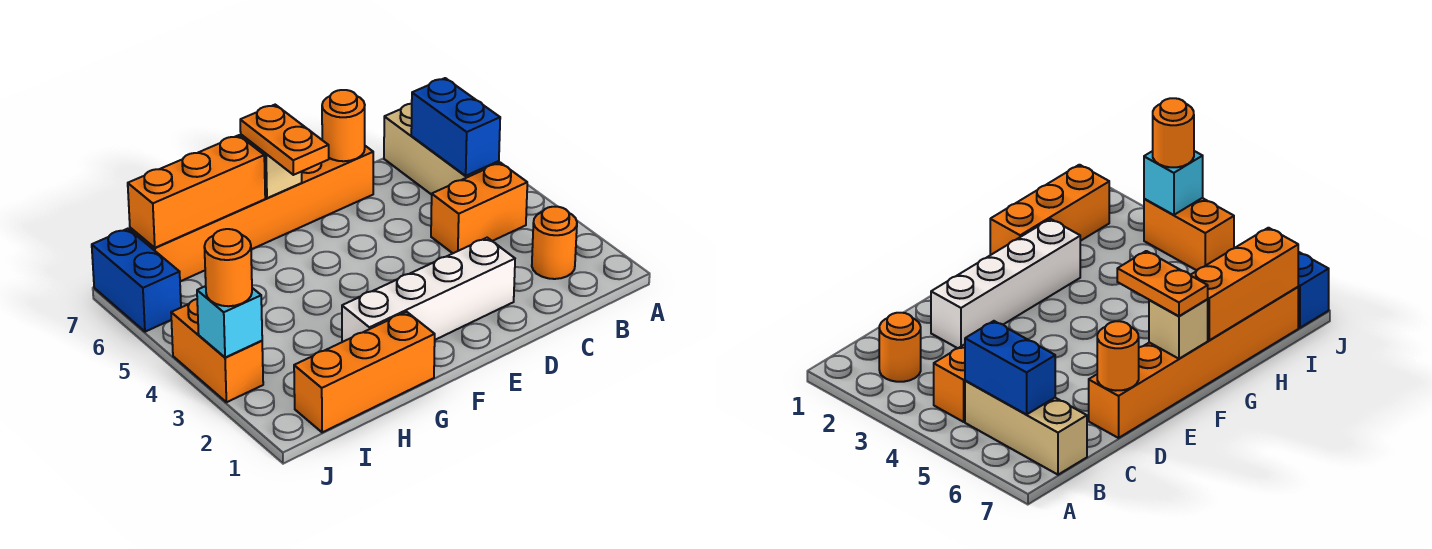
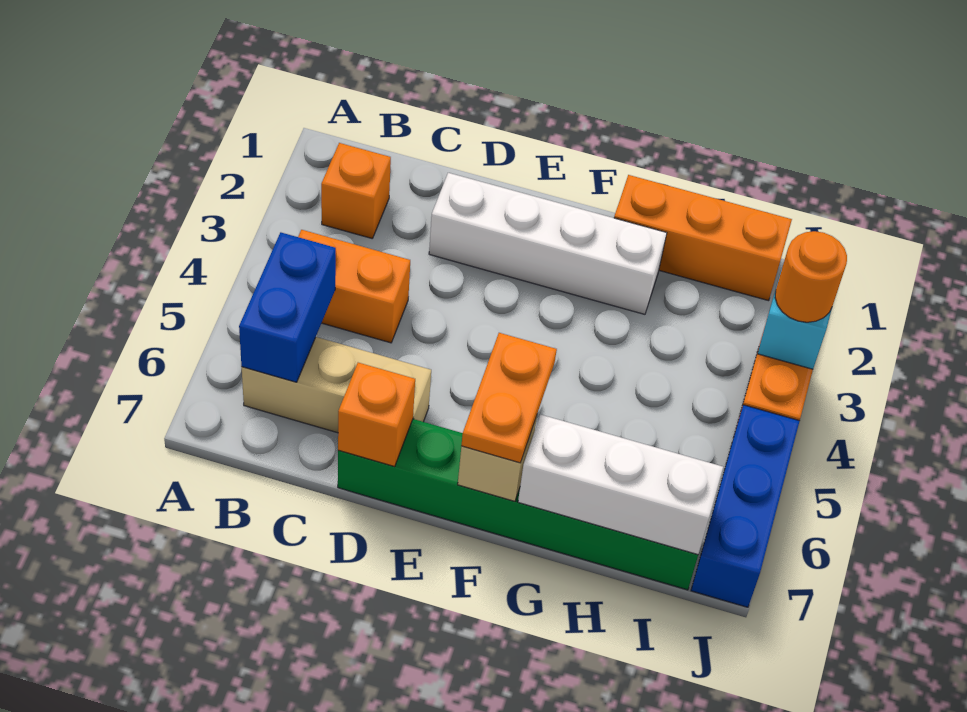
orange round brick B2 level 1 -> orange brick B2 level 1
tan brick B5:B7 level 1 -> tan brick B6:D6 level 1
orange brick D7:I7 level 1 -> green brick D7:I7 level 1
orange round brick D7 level 2 -> orange brick D7 level 2
orange brick G7:I7 level 2 -> white brick G7:I7 level 2
blue brick J6:J7 level 1 -> blue brick J5:J7 level 1

